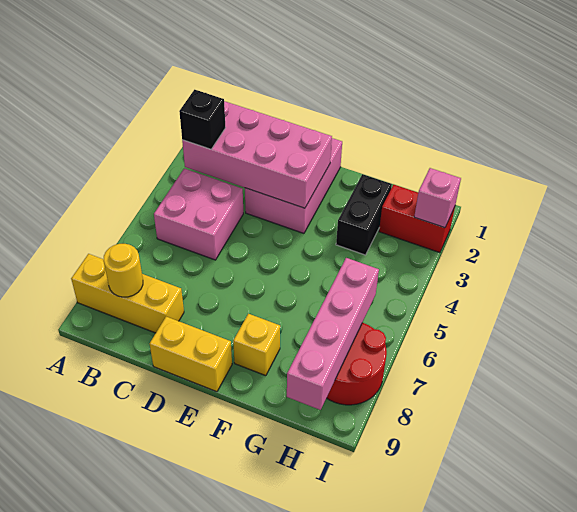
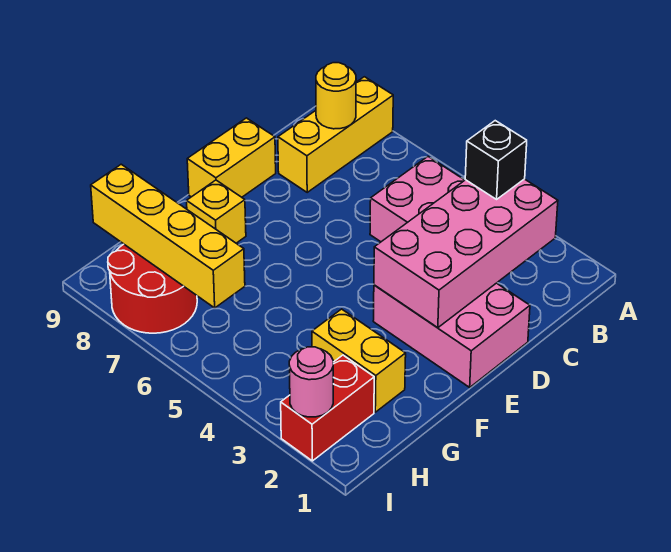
black brick G2:G3 level 1 -> yellow brick G2:G3 level 1
pink brick H6:H9 level 2 -> yellow brick H6:H9 level 2
pink brick I2 level 2 -> pink round brick I2 level 2

